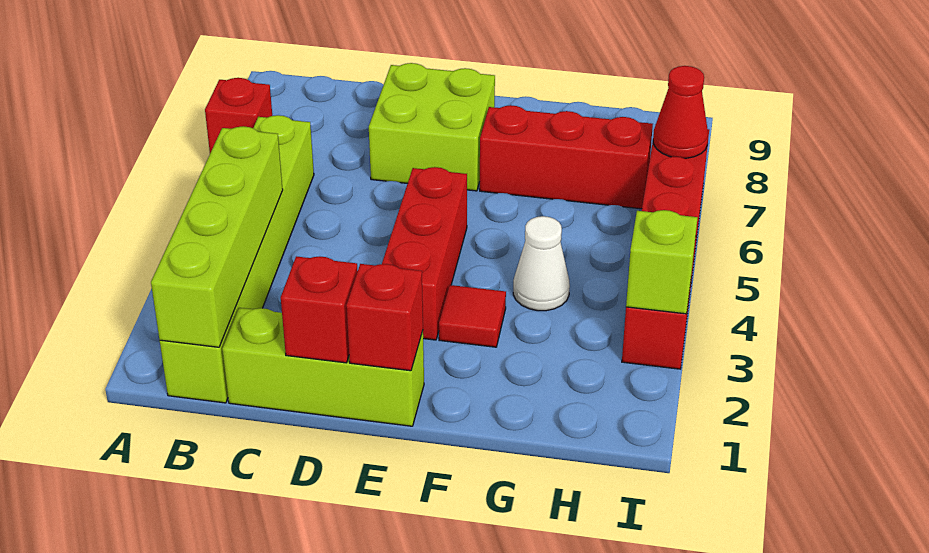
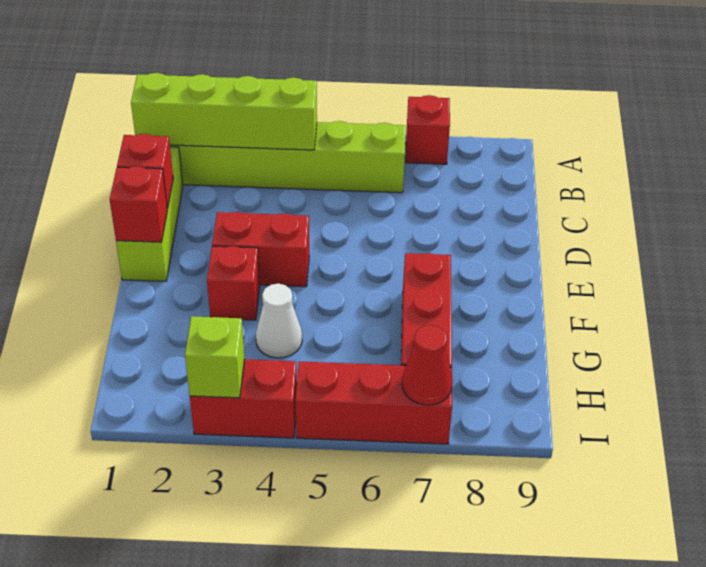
lime brick D7:E8 level 1 -> none
red brick E3:E5 level 1 -> red brick E3:E4 level 1
red tile F3 level 1 -> red brick F3 level 1

